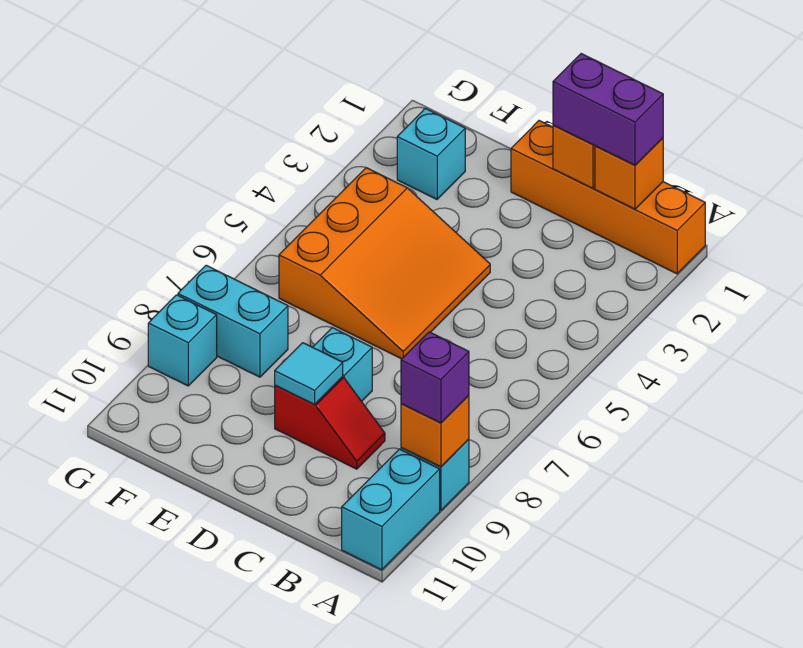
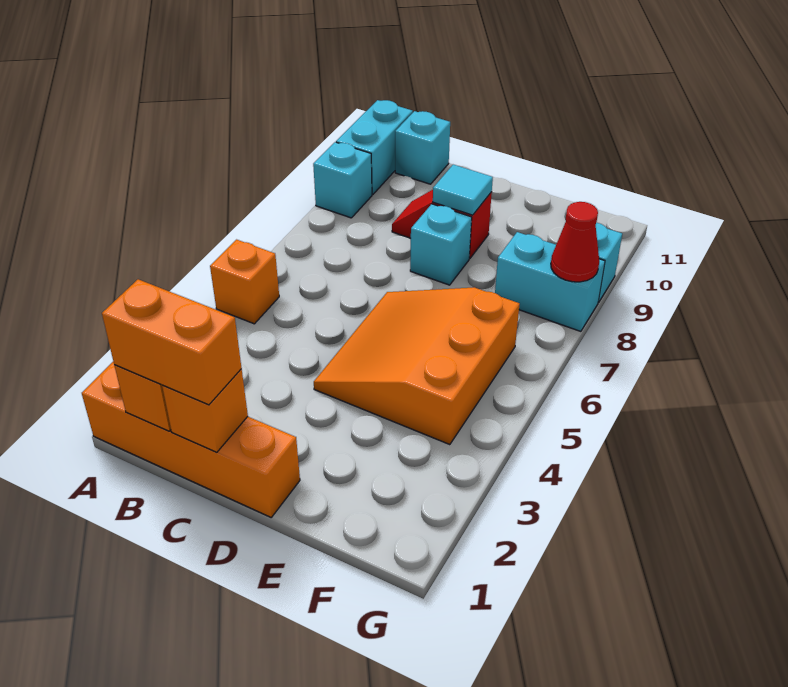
orange brick A9 level 2 -> orange brick A5 level 1
purple brick A9 level 3 -> none
purple brick B1:C1 level 3 -> orange brick B1:C1 level 3
cyan brick F2 level 1 -> cyan brick B11 level 1
none -> red cone G8 level 2

